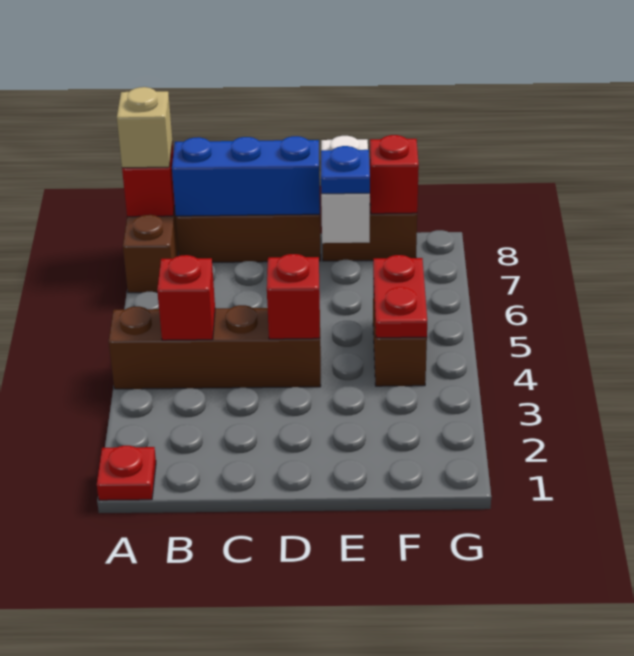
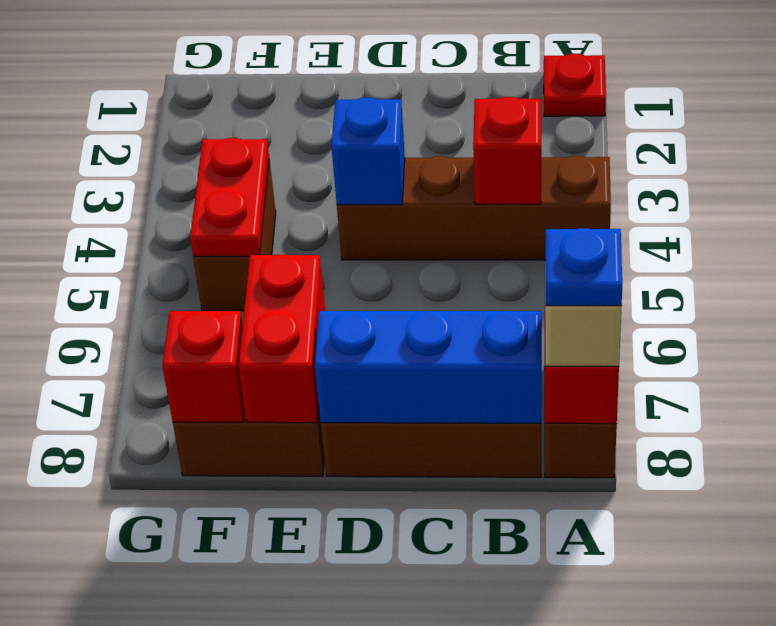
red brick D4 level 2 -> blue brick D4 level 2
white brick E7:E8 level 2 -> red brick E7:E8 level 2
blue plate E7 level 3 -> blue plate A8 level 4

